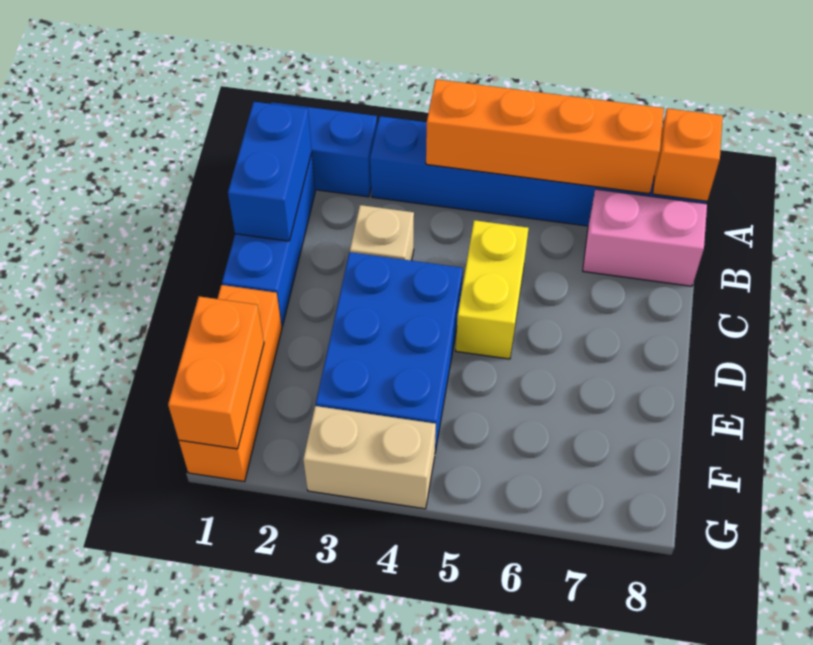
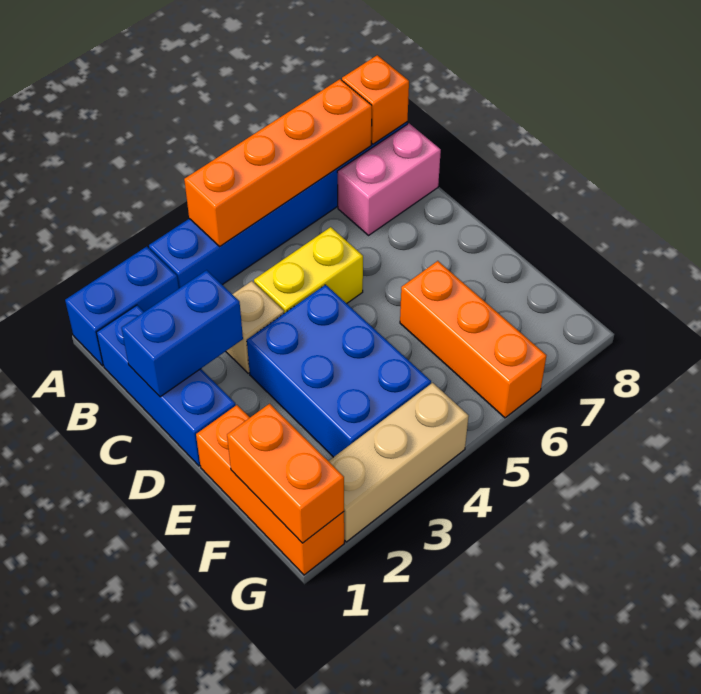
blue brick B1:C1 level 2 -> blue brick C1:C2 level 2
yellow brick C5:D5 level 1 -> yellow brick C4:C5 level 1
none -> orange brick E6:G6 level 1
tan brick G3:G4 level 1 -> tan brick G2:G4 level 1

